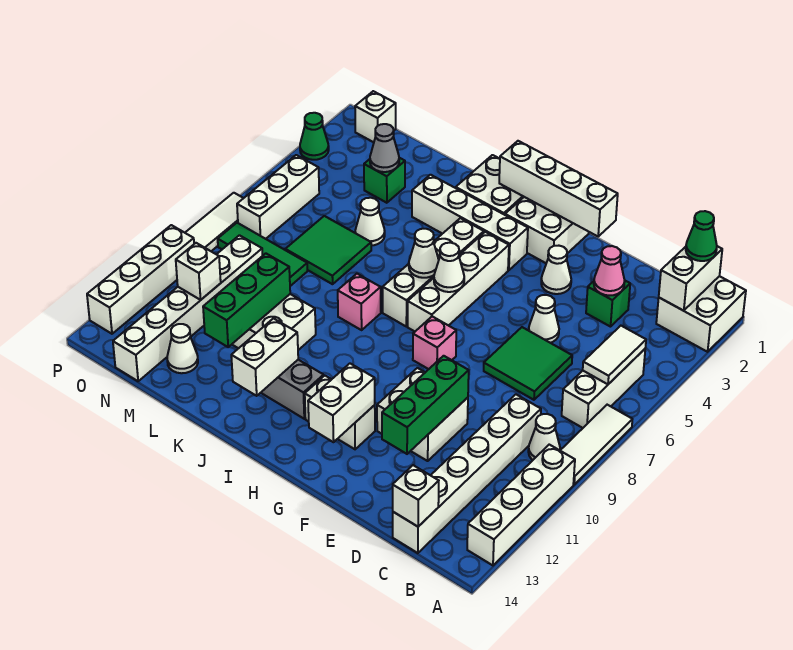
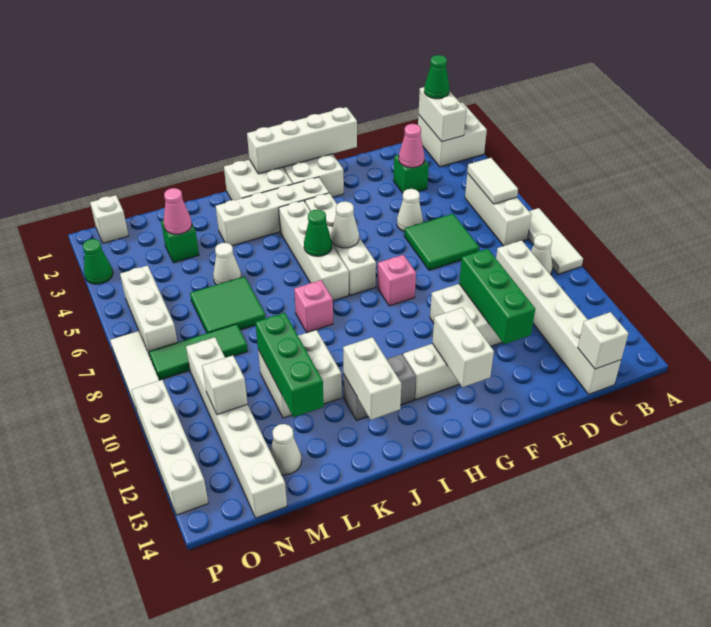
white brick A10:A13 level 1 -> none
white cone F3 level 1 -> none
white cone I6 level 2 -> green cone I6 level 2
grey cone M3 level 2 -> pink cone M3 level 2

